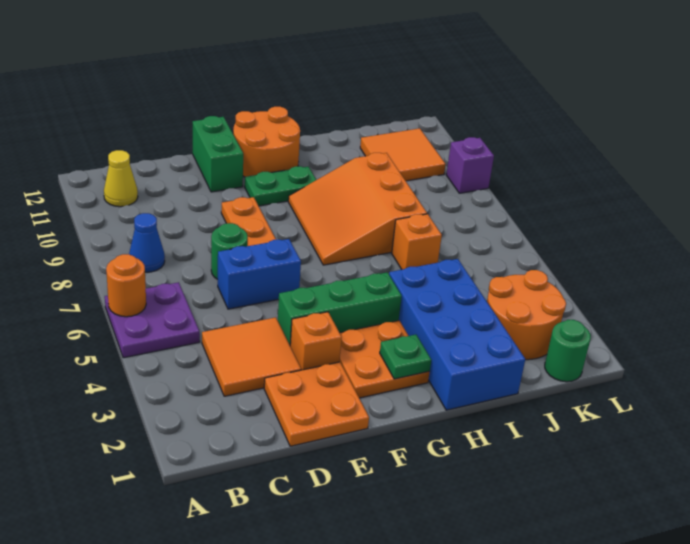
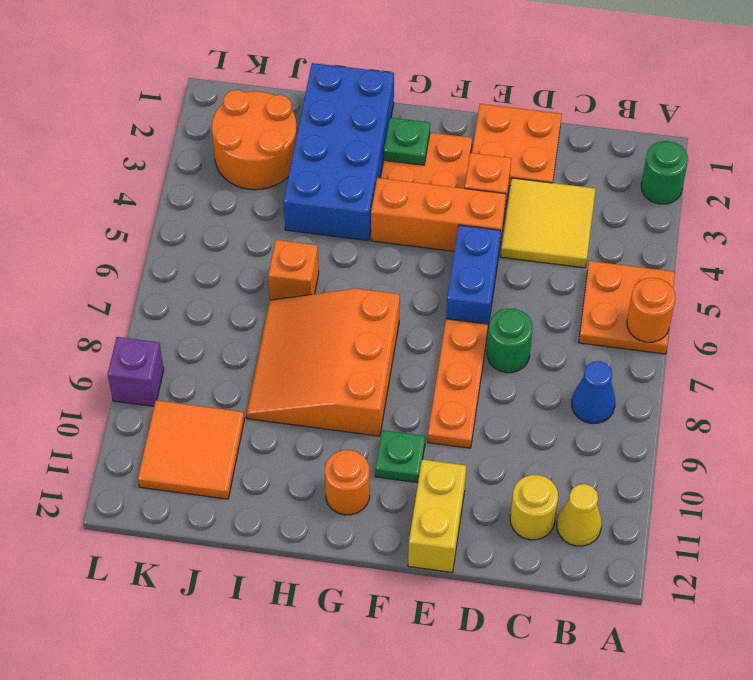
purple plate A5:B6 level 1 -> orange plate A5:B6 level 1
orange tile C3:D4 level 1 -> yellow tile C3:D4 level 1
none -> yellow round brick C11 level 1
blue brick D6:E6 level 1 -> blue brick E5:E6 level 1
green brick E4:G4 level 1 -> orange brick E4:G4 level 1
green brick E11:E12 level 1 -> yellow brick E11:E12 level 1
green plate F10:G10 level 1 -> green plate F10 level 1
orange round brick F11:G12 level 1 -> orange round brick G11 level 1
orange slope G7:I9 level 1 top I -> orange slope G7:I9 level 1 top G
green round brick K1 level 1 -> green round brick A2 level 1

